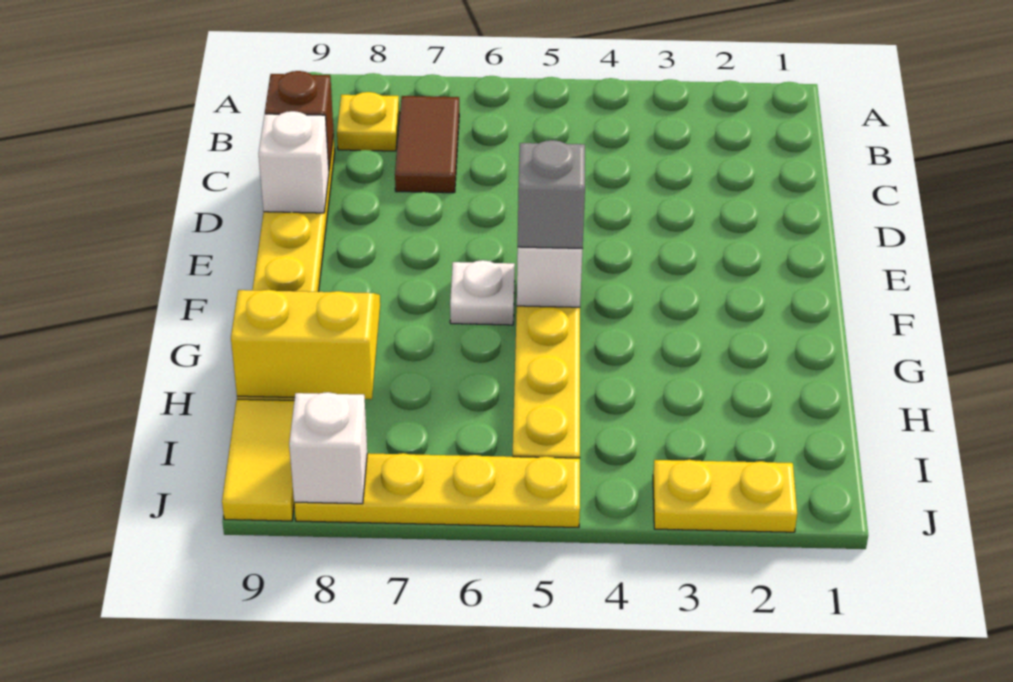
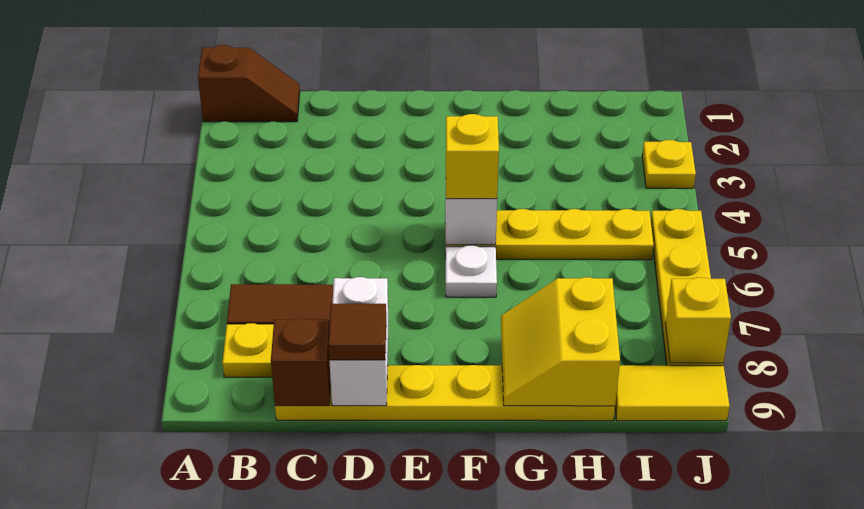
none -> brown slope A1:B1 level 1 top A
white brick D9 level 2 -> white brick D8:D9 level 2
none -> brown tile D9 level 3
grey brick F5 level 3 -> yellow brick F5 level 3
yellow plate J2:J3 level 1 -> yellow plate J3 level 1
white brick J8 level 2 -> yellow brick J8 level 2

